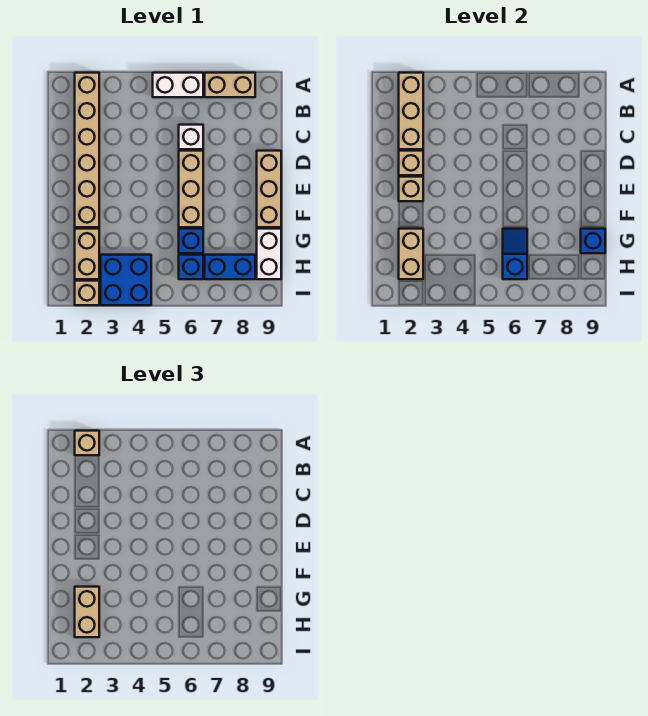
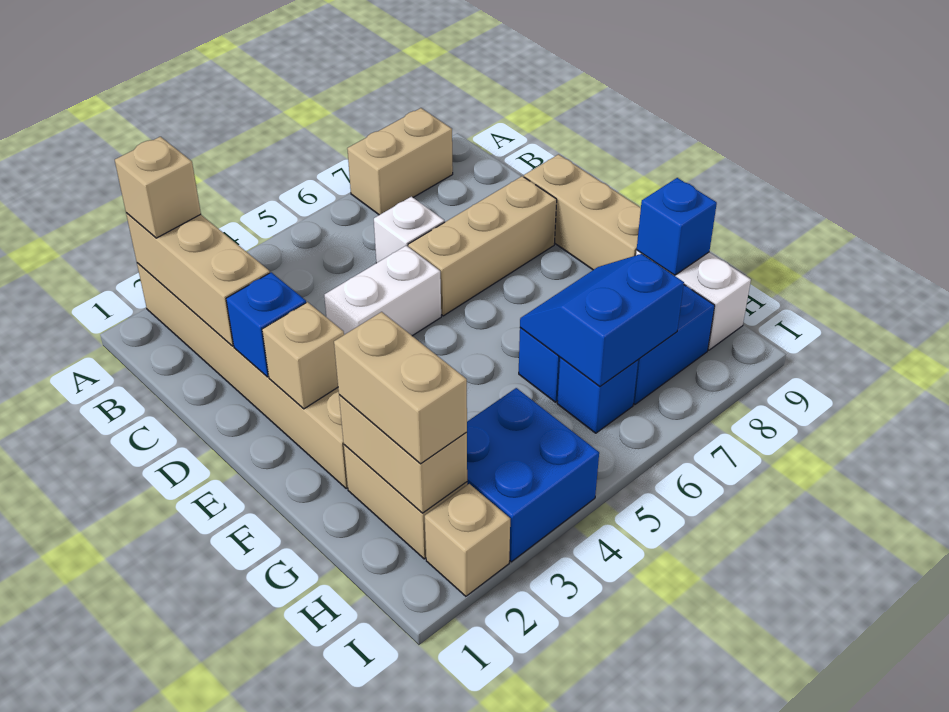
white brick A5:A6 level 1 -> white brick D4:D5 level 1
tan brick D2 level 2 -> blue brick D2 level 2
tan brick D6:F6 level 1 -> tan brick D6:D8 level 1
blue slope G6:H6 level 2 top H -> blue slope G6:H7 level 2 top H

